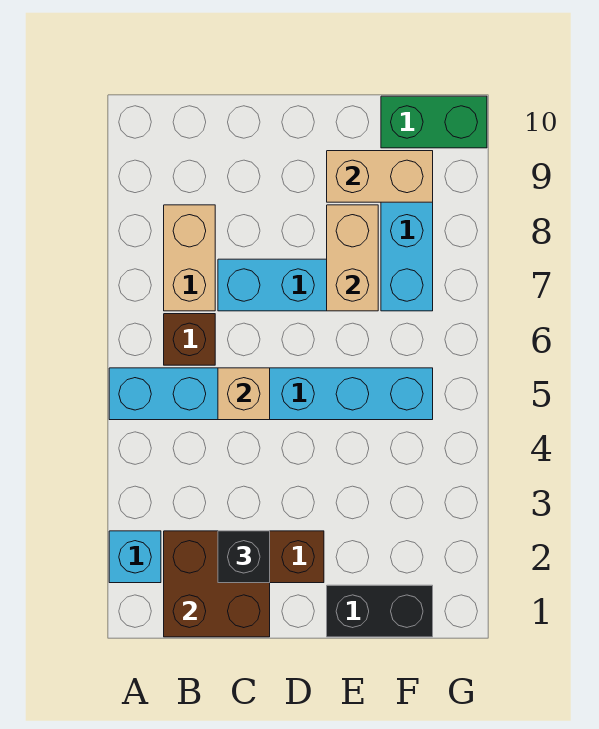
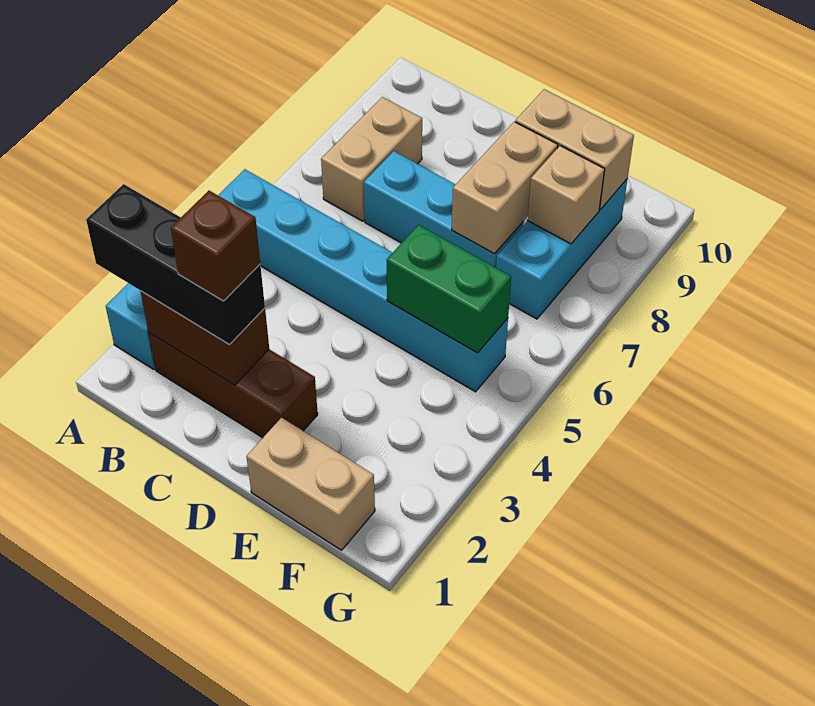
brown brick B1:C2 level 2 -> brown brick B2:C2 level 2
brown brick B6 level 1 -> brown brick C2 level 4
black brick C2 level 3 -> black brick A2:C2 level 3
tan brick C5 level 2 -> tan brick F8 level 2
black brick E1:F1 level 1 -> tan brick E1:F1 level 1
green brick F10:G10 level 1 -> green brick E5:F5 level 2

